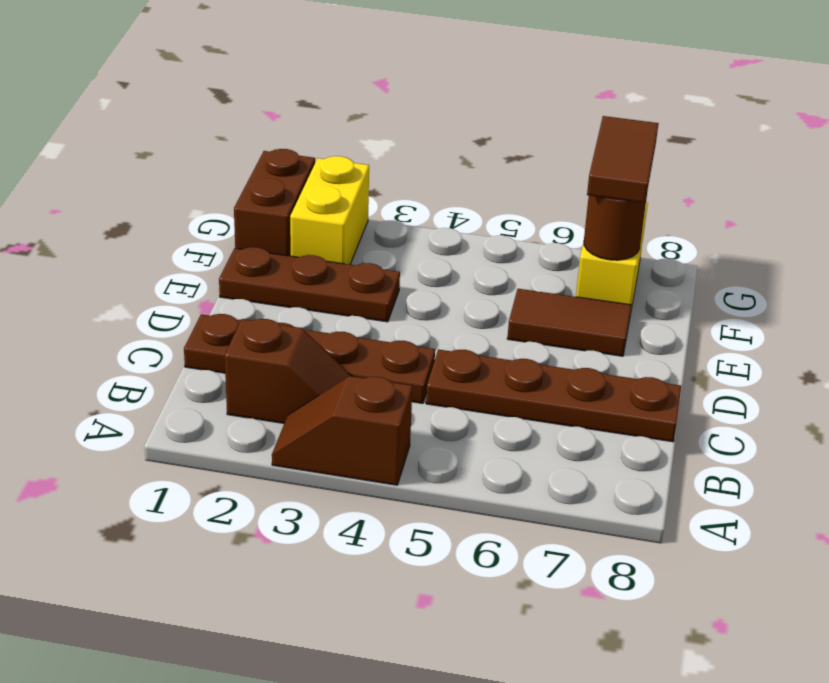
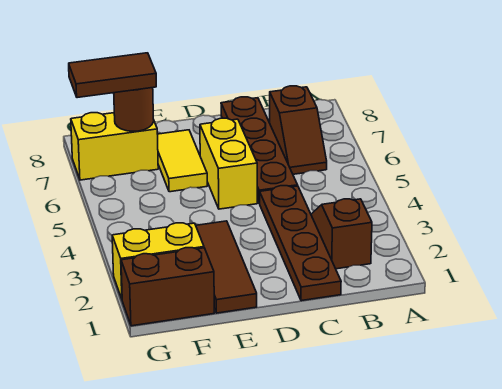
brown slope A3:A4 level 1 top 4 -> brown slope B6:B7 level 1 top 7
none -> yellow brick D5:D6 level 1
brown plate E1:E3 level 1 -> brown tile E1:E3 level 1
brown tile E6:E7 level 1 -> yellow tile E6:E7 level 1

